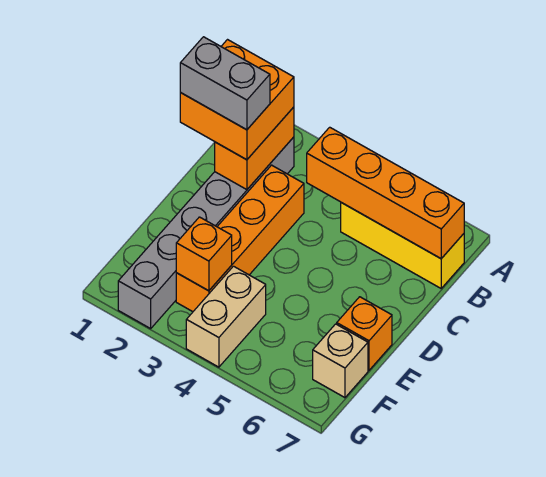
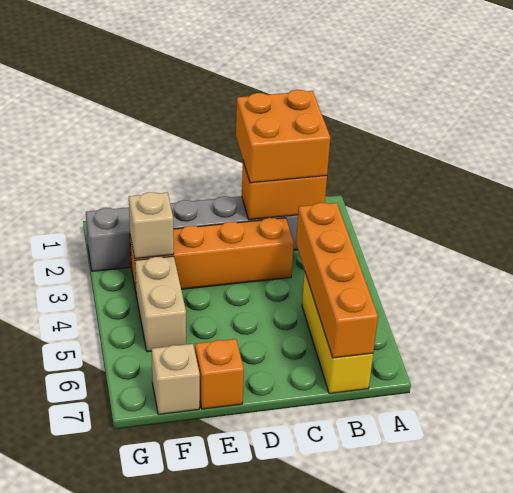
grey brick C1:C2 level 4 -> none
orange brick F3 level 2 -> tan brick F3 level 2
tan brick F4:G4 level 1 -> tan brick F4:F5 level 1

